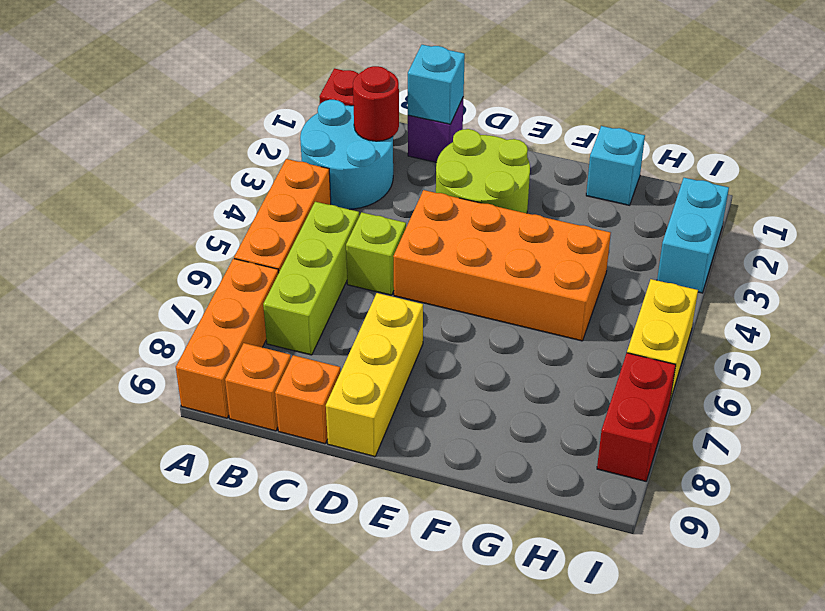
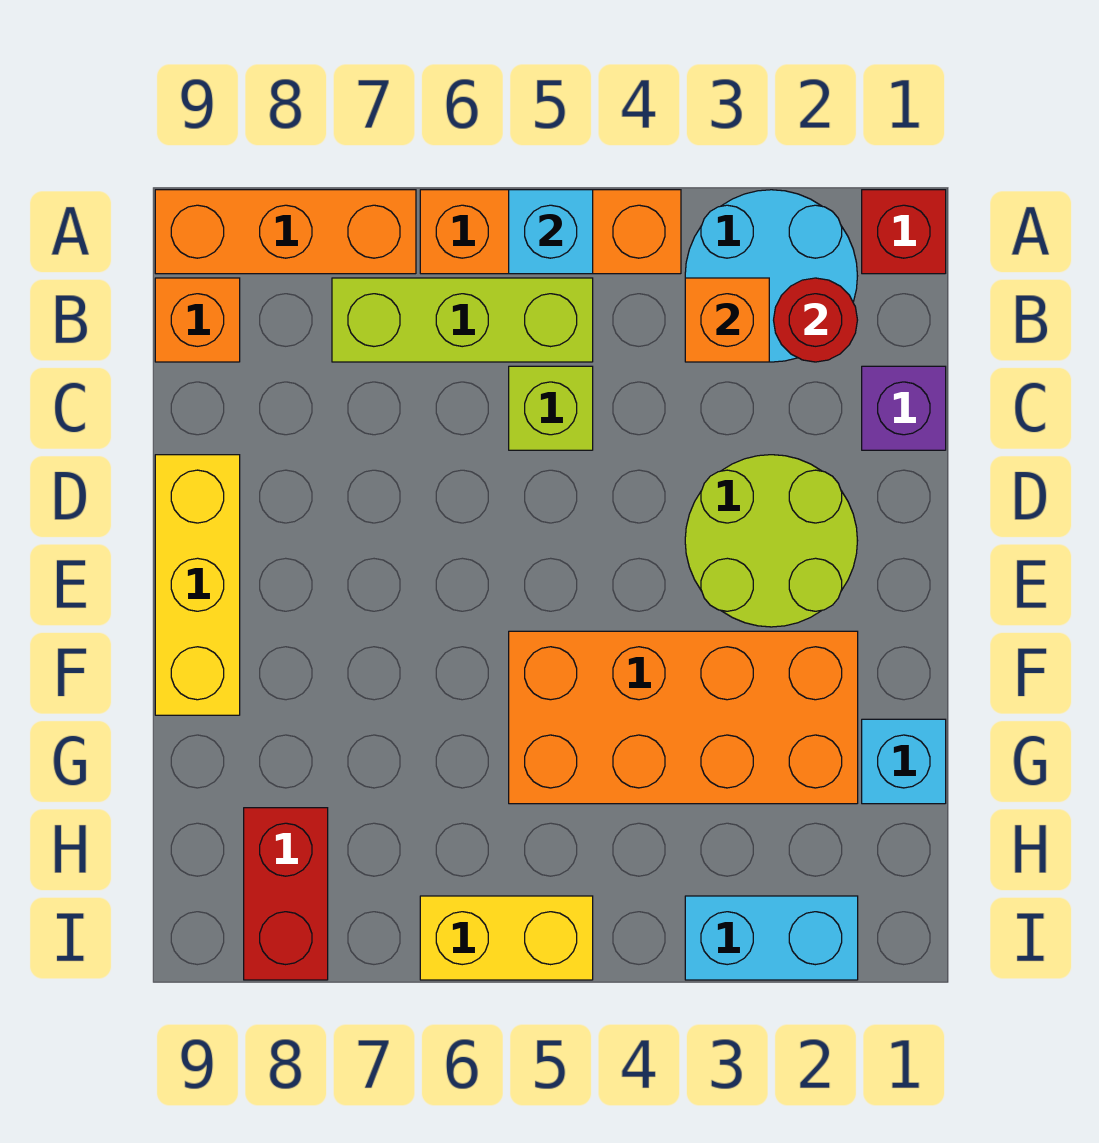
cyan brick C1 level 2 -> cyan brick A5 level 2
orange brick C9 level 1 -> orange brick B3 level 2
orange brick D4:G5 level 1 -> orange brick F2:G5 level 1
yellow brick D7:D9 level 1 -> yellow brick D9:F9 level 1
red brick I7:I8 level 1 -> red brick H8:I8 level 1

